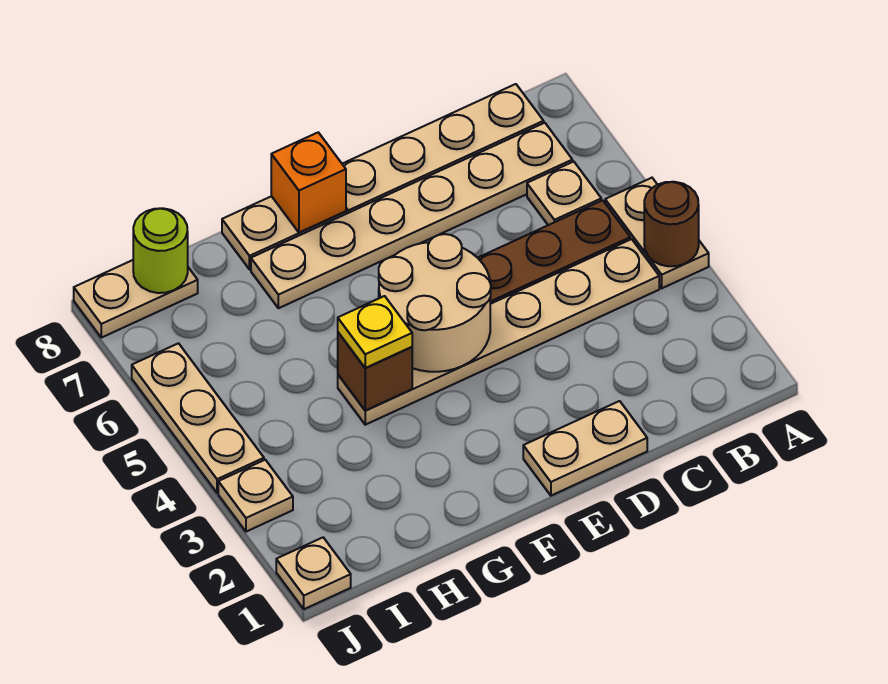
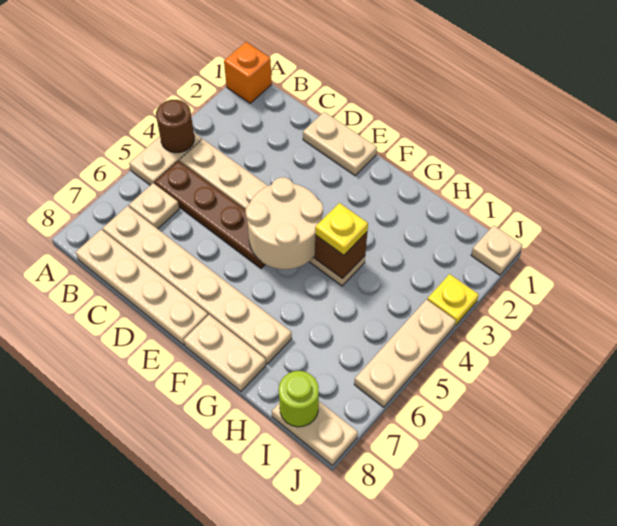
orange brick F8 level 2 -> orange brick A1 level 1
tan plate J3 level 1 -> yellow plate J3 level 1

